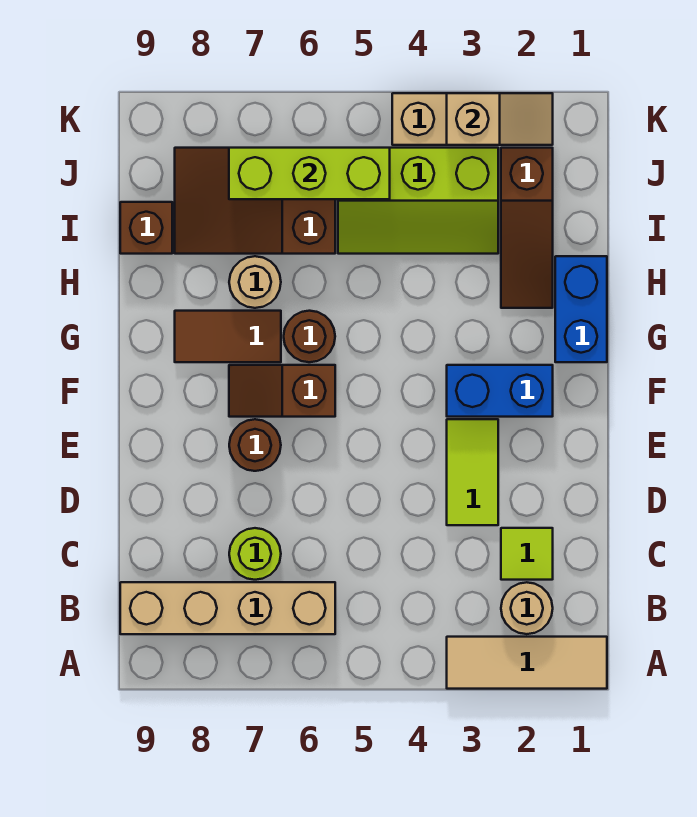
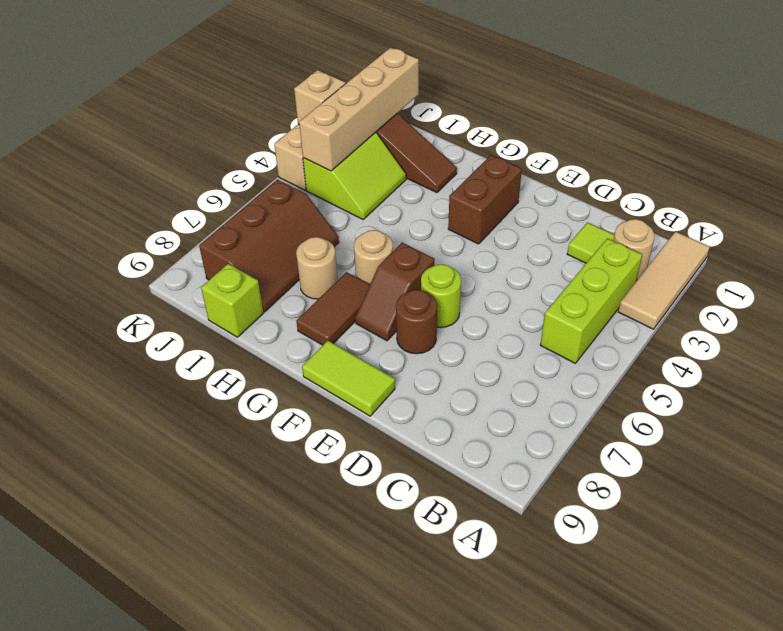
tan brick B6:B9 level 1 -> tan brick J1:J4 level 2
lime round brick C7 level 1 -> lime round brick E6 level 1
lime tile D3:E3 level 1 -> lime tile E9:F9 level 1
blue brick F2:F3 level 1 -> brown brick F2:F3 level 1
blue brick G1:H1 level 1 -> none
brown round brick G6 level 1 -> tan round brick G6 level 1
lime slope I3:J5 level 1 top J -> lime slope I3:J4 level 1 top J
brown slope I6:J8 level 1 top 6 -> brown slope I6:J8 level 1 top J
brown brick I9 level 1 -> lime brick I9 level 1
lime brick J5:J7 level 2 -> lime brick B3:B5 level 1

